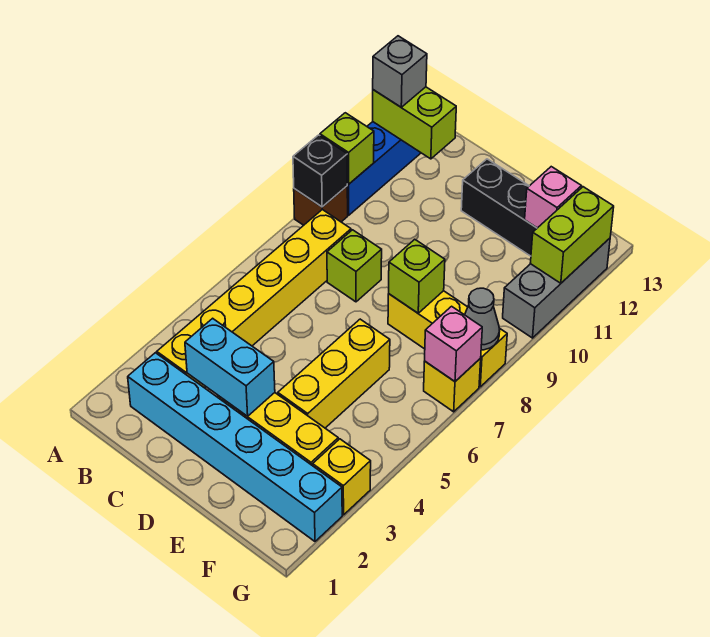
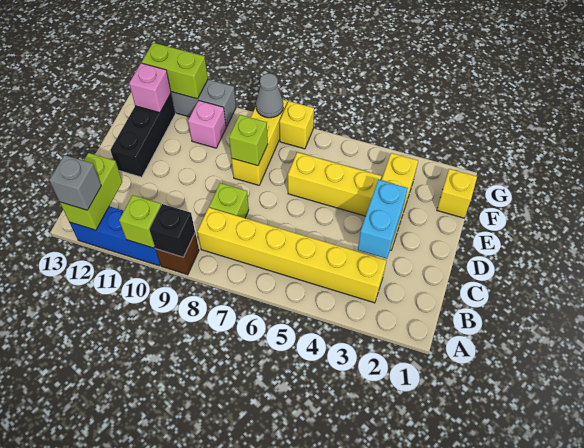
cyan brick B2:G2 level 1 -> none
yellow brick G3 level 1 -> yellow brick F1 level 1
pink brick G7 level 2 -> pink brick F10 level 1

